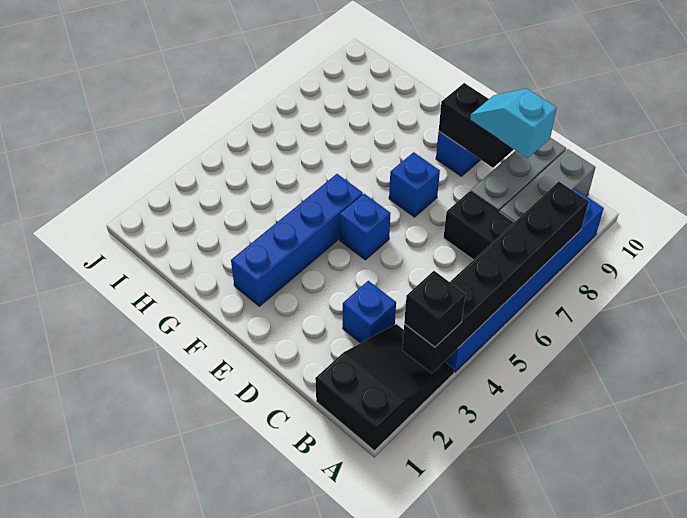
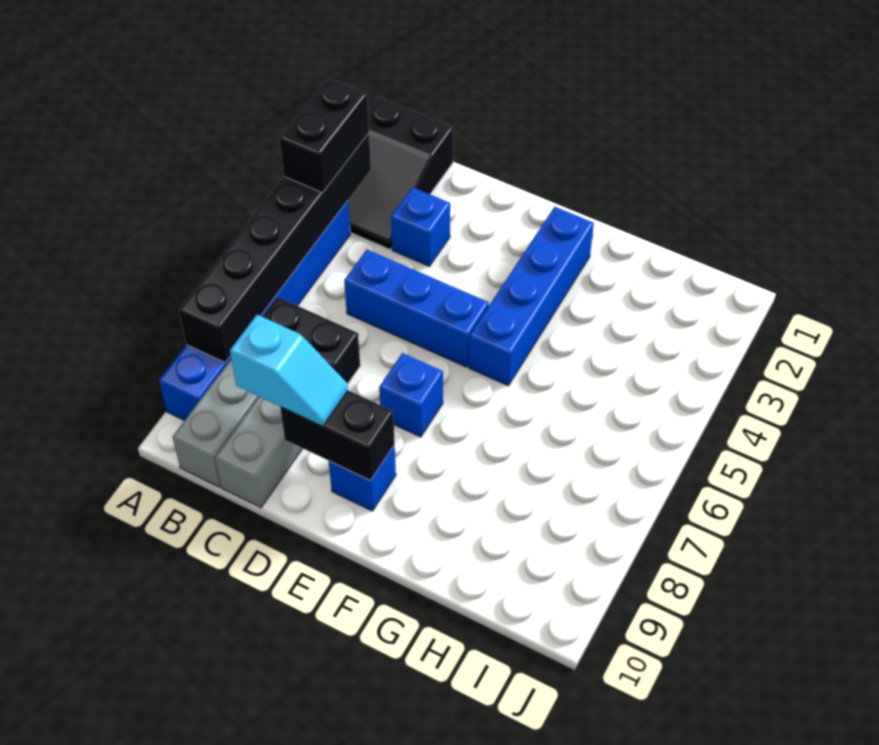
black brick A3 level 3 -> black brick A3:A4 level 3
blue brick E5 level 1 -> blue brick C5:E5 level 1

